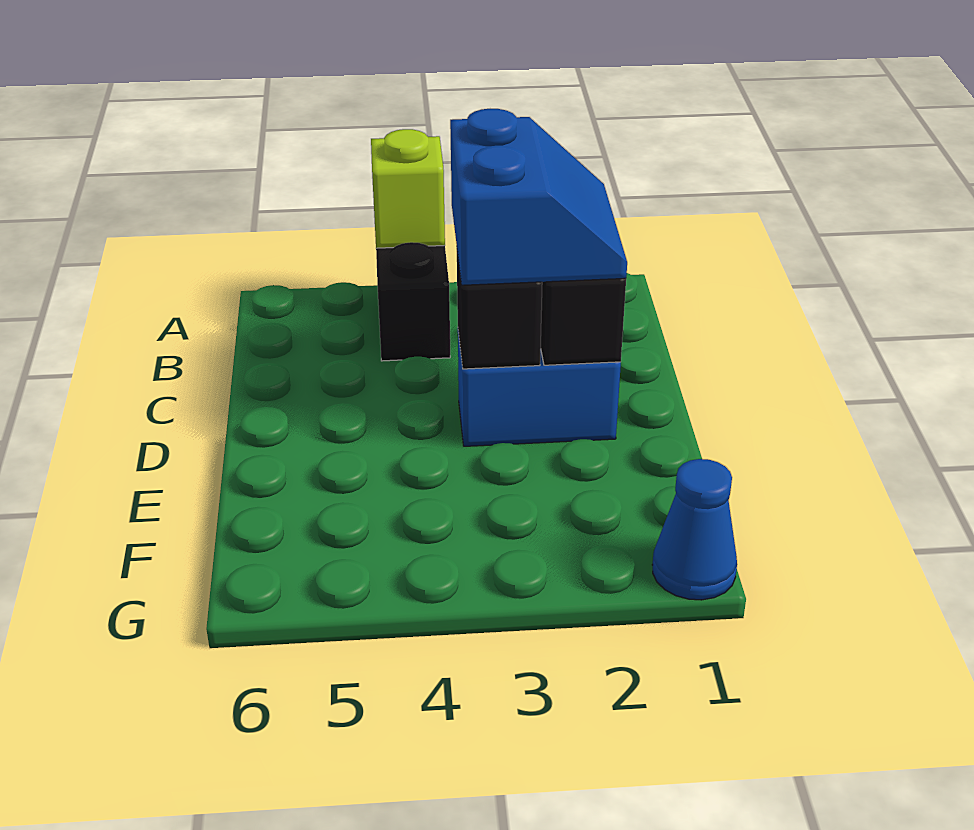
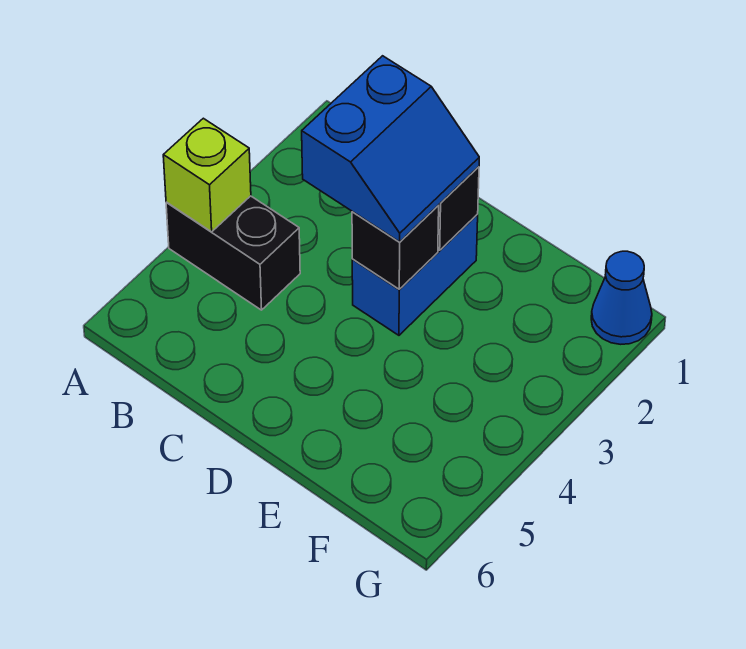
blue slope C2:D3 level 3 top 3 -> blue slope C2:D3 level 3 top C

